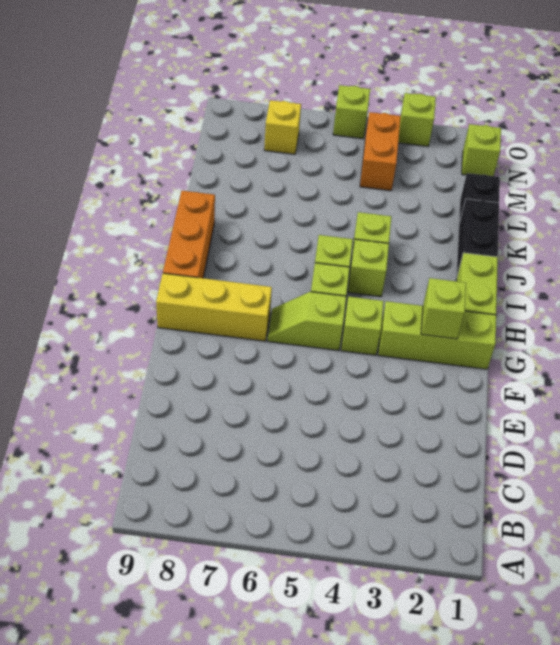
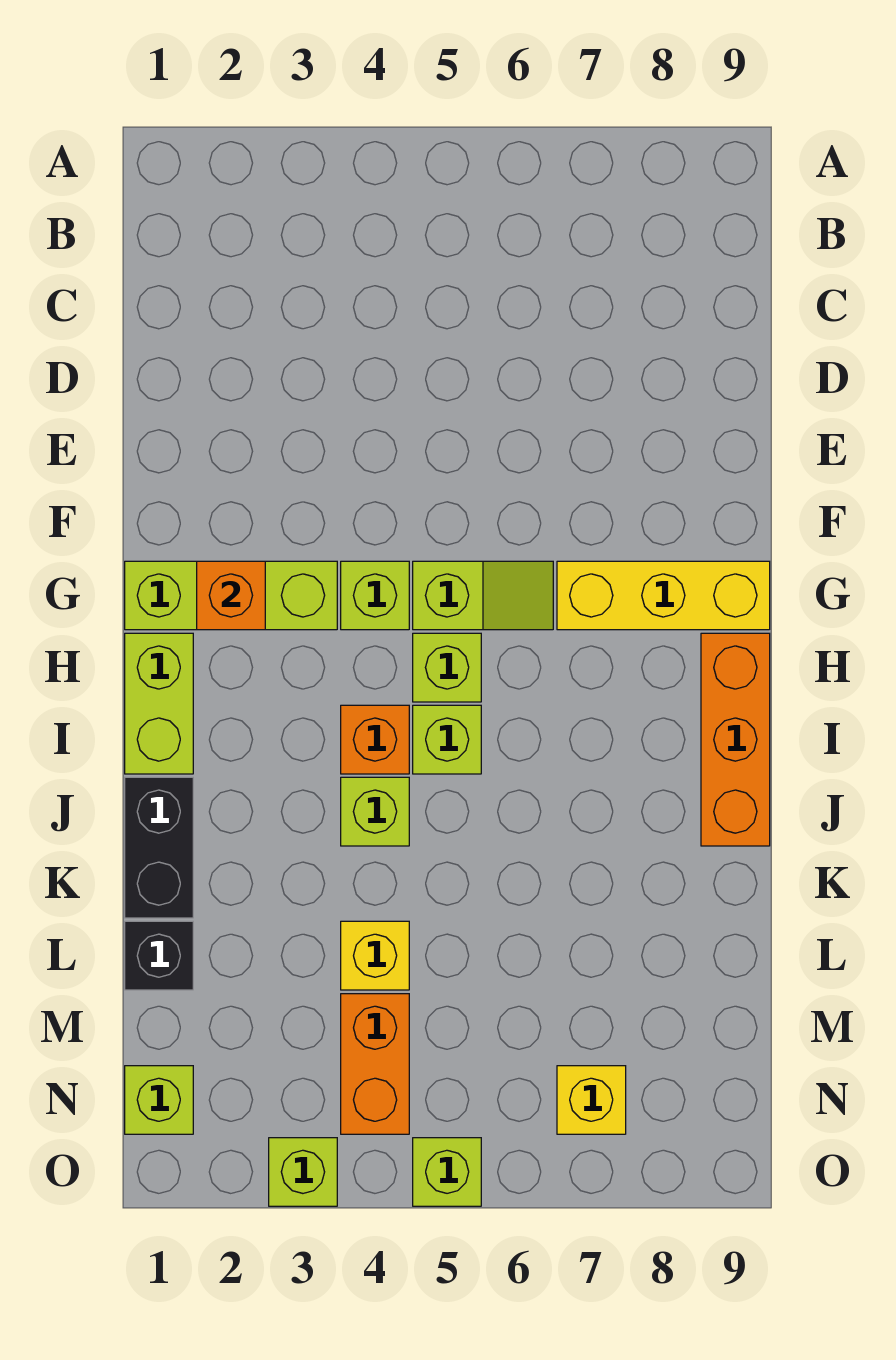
lime brick G2 level 2 -> orange brick G2 level 2
lime brick I4 level 1 -> orange brick I4 level 1
none -> yellow brick L4 level 1

